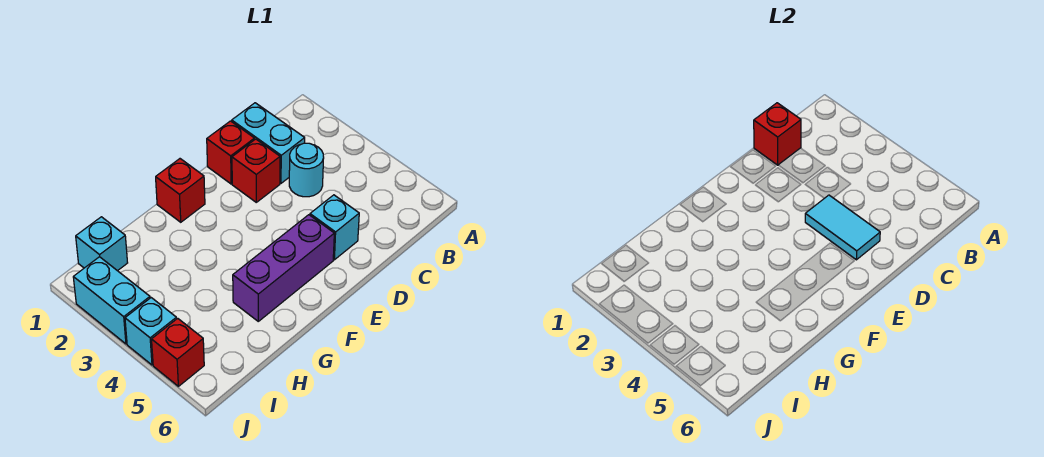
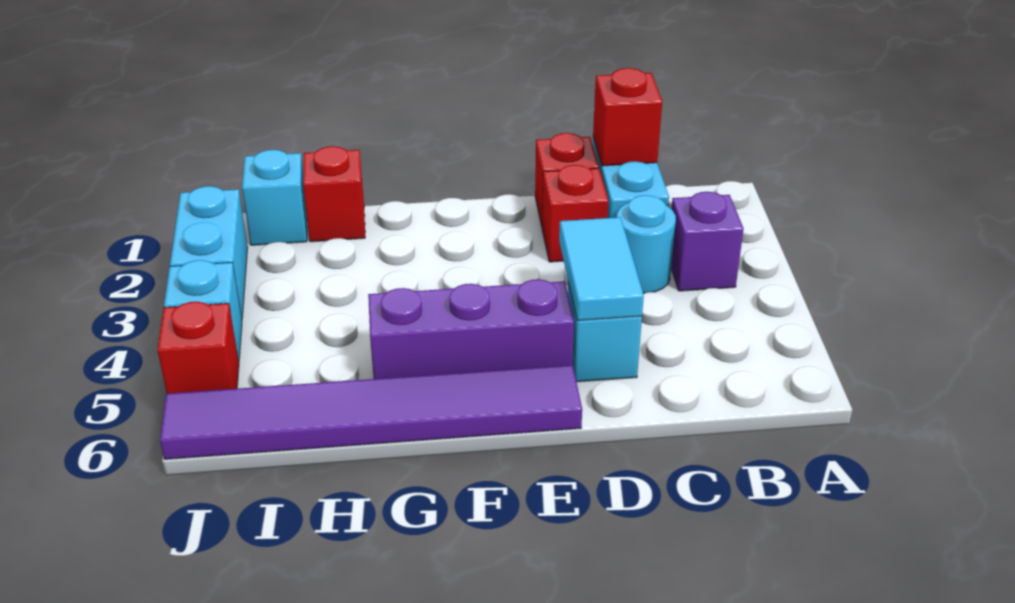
none -> purple brick B3 level 1
none -> purple tile E6:J6 level 1
red brick F1 level 1 -> red brick H1 level 1

